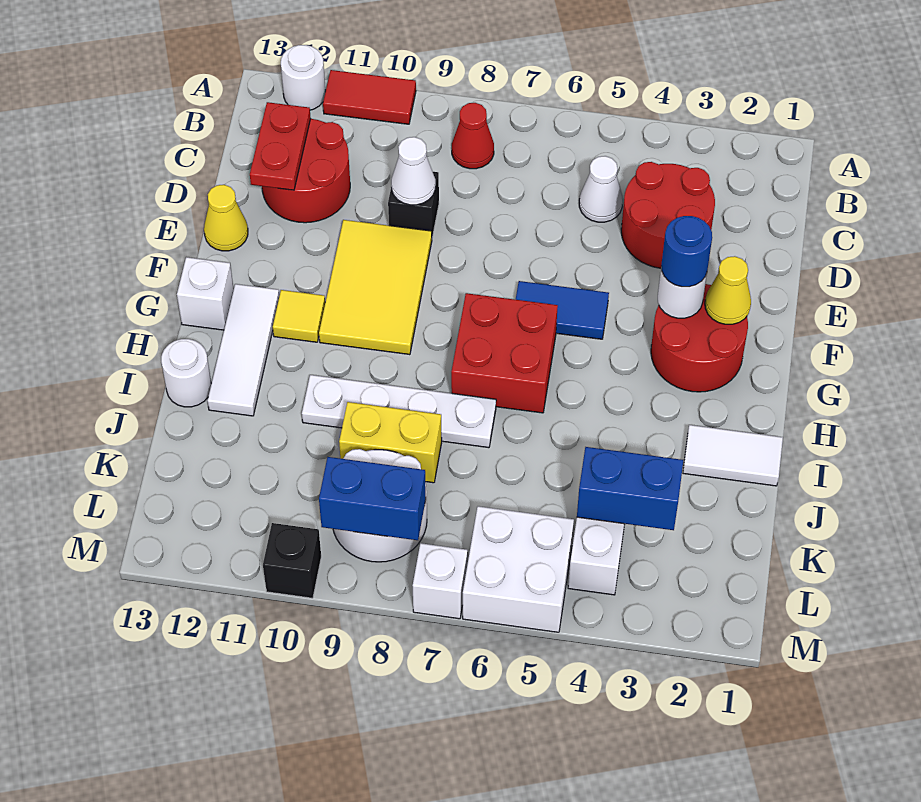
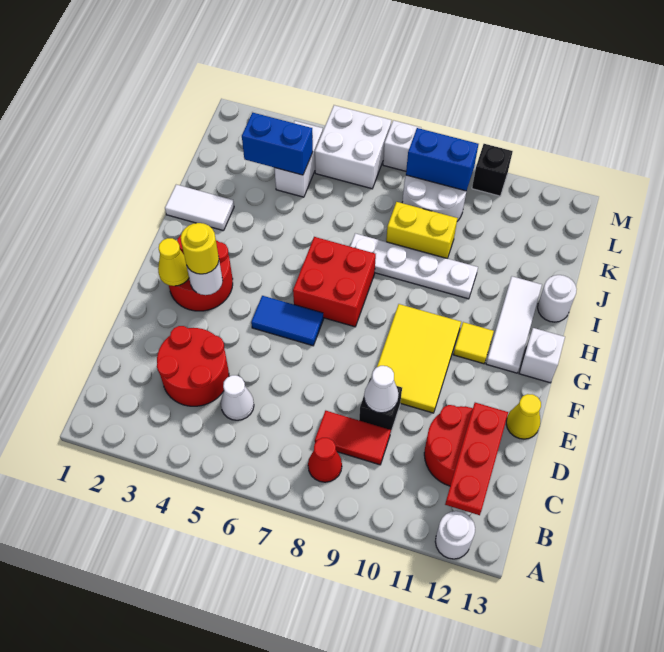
red tile A10:A11 level 1 -> red tile C8:C9 level 1
red plate C12:D12 level 2 -> red plate B12:D12 level 2
blue round brick F3 level 3 -> yellow round brick F3 level 3

